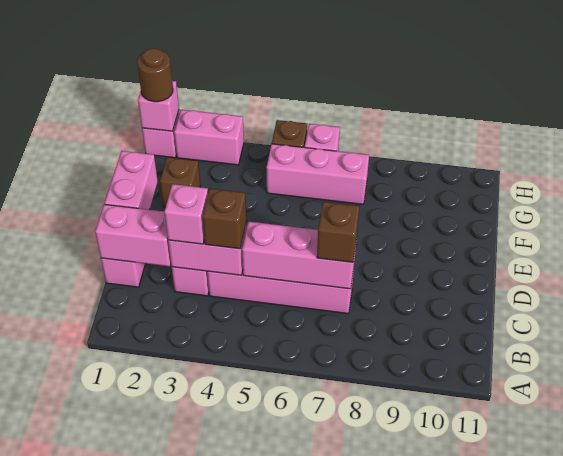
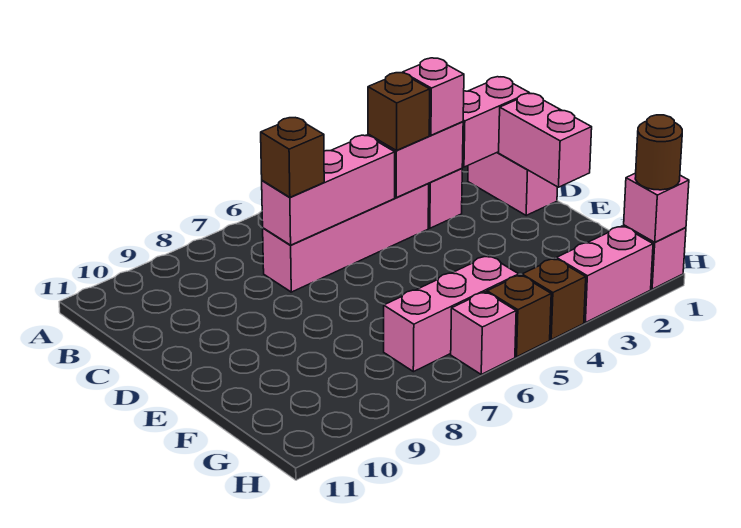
brown brick F2 level 1 -> brown brick H4 level 1

